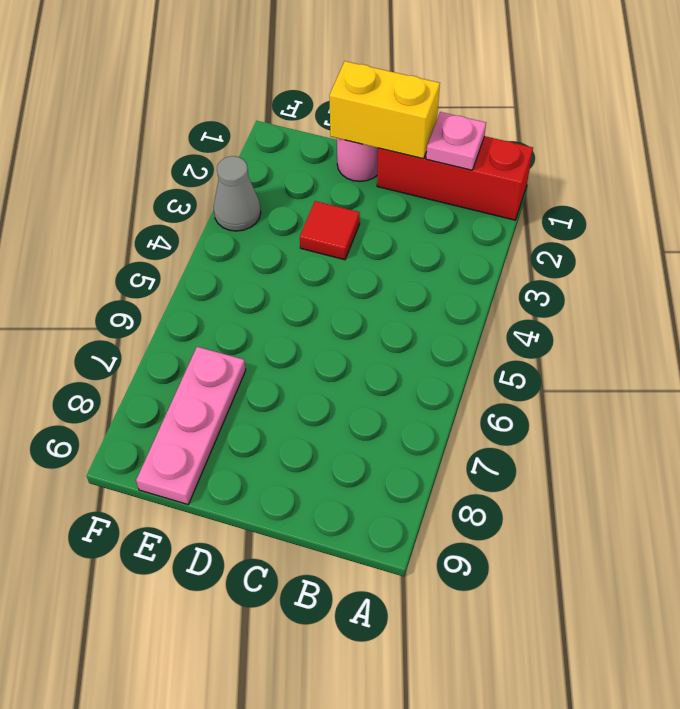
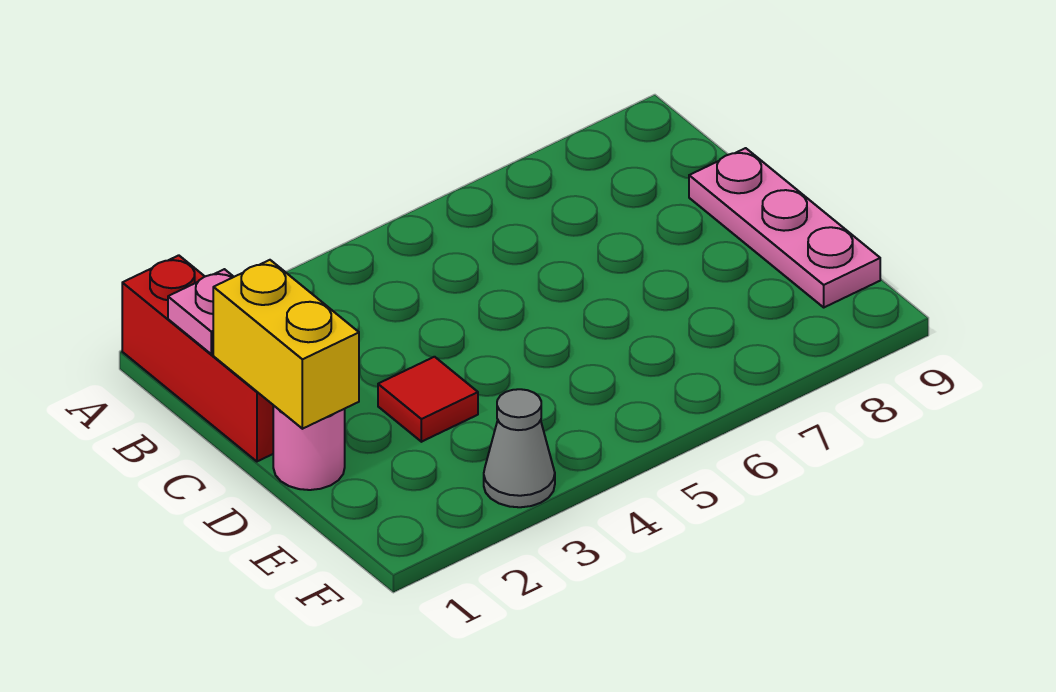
pink plate E7:E9 level 1 -> pink plate C9:E9 level 1

